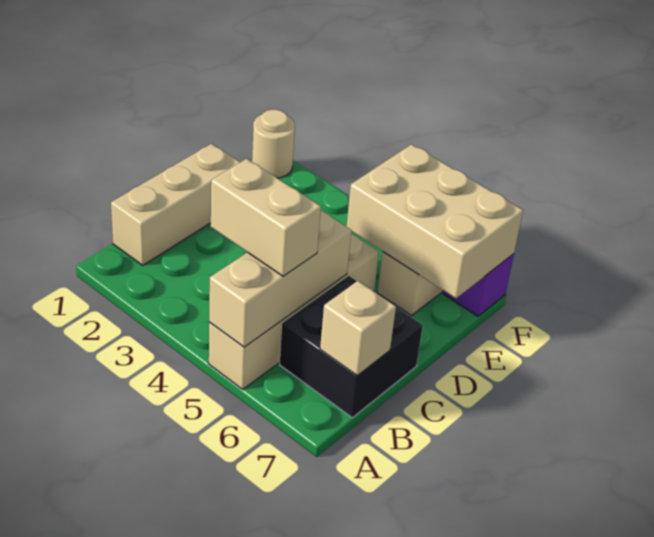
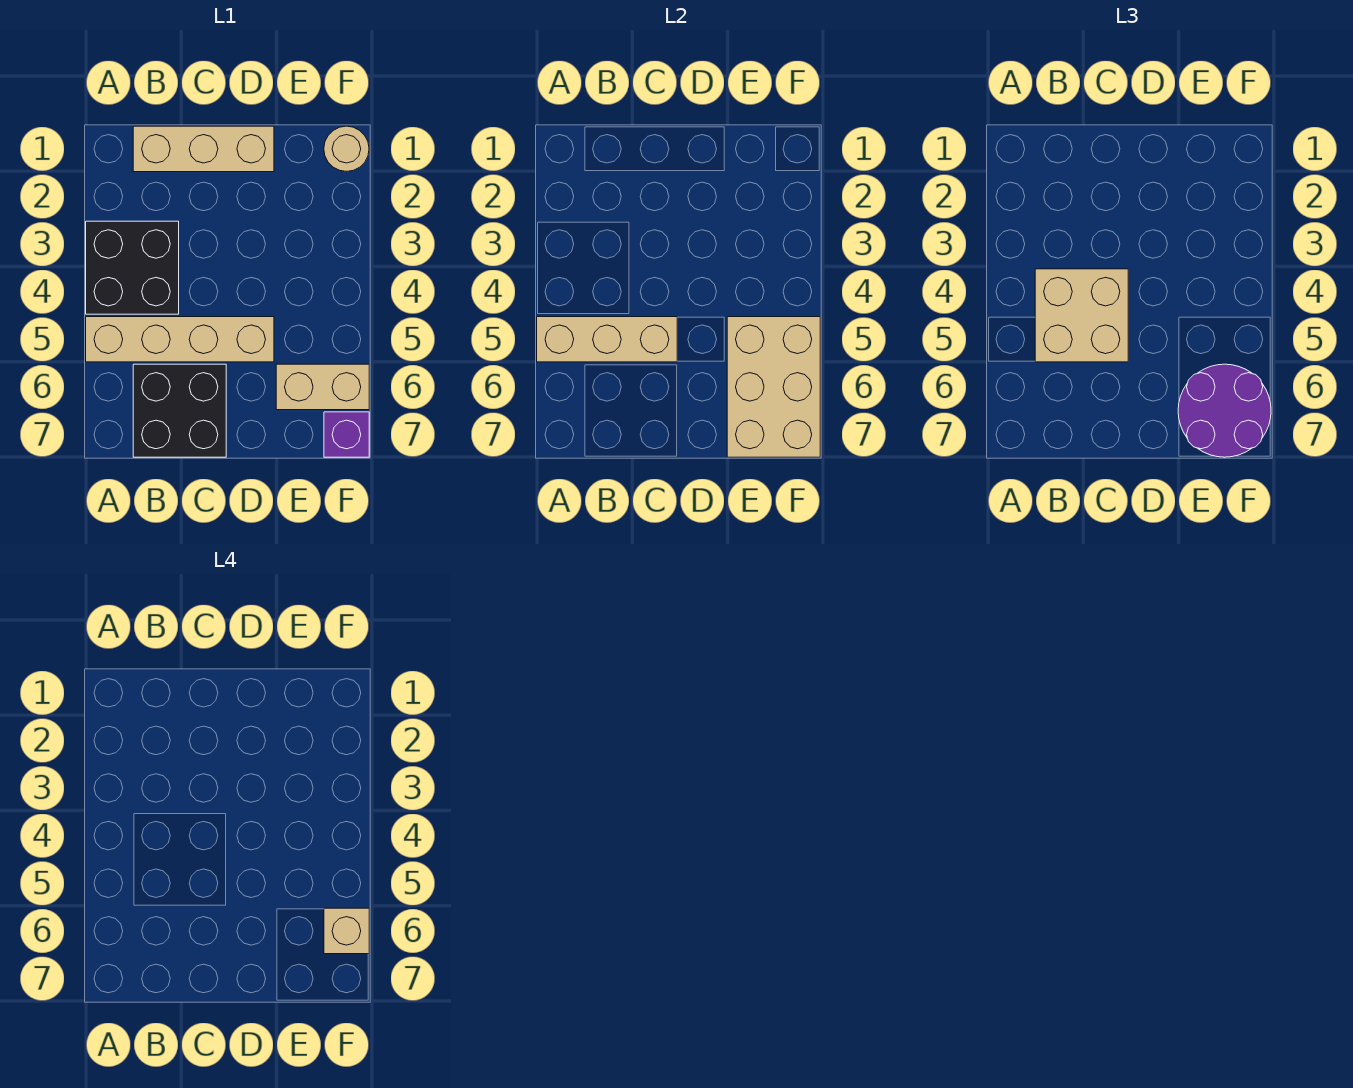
none -> black brick A3:B4 level 1
tan brick B4:B5 level 3 -> tan brick B4:C5 level 3
tan brick B7 level 2 -> tan brick F6 level 4
none -> purple round brick E6:F7 level 3

